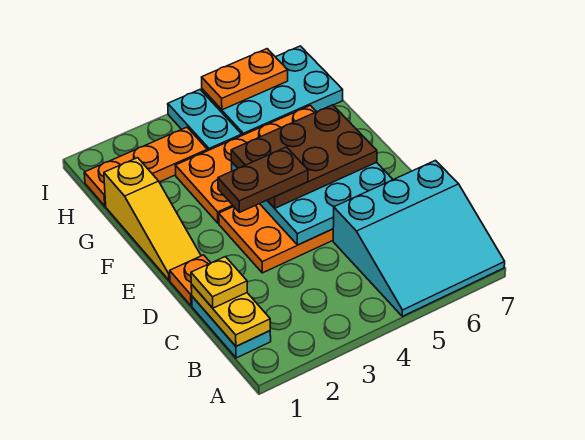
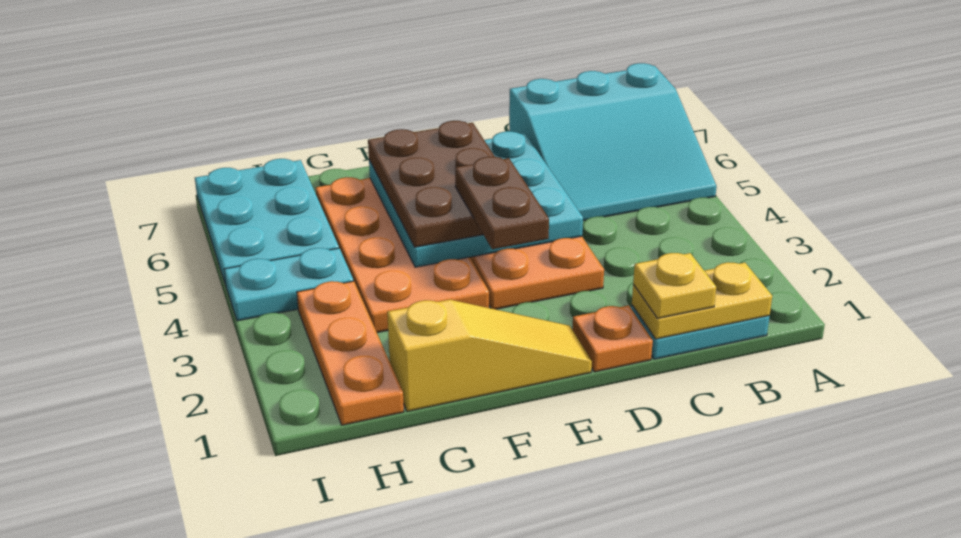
cyan slope A5:C7 level 1 top C -> cyan slope A5:C7 level 1 top 7
orange plate I5:I6 level 2 -> none

